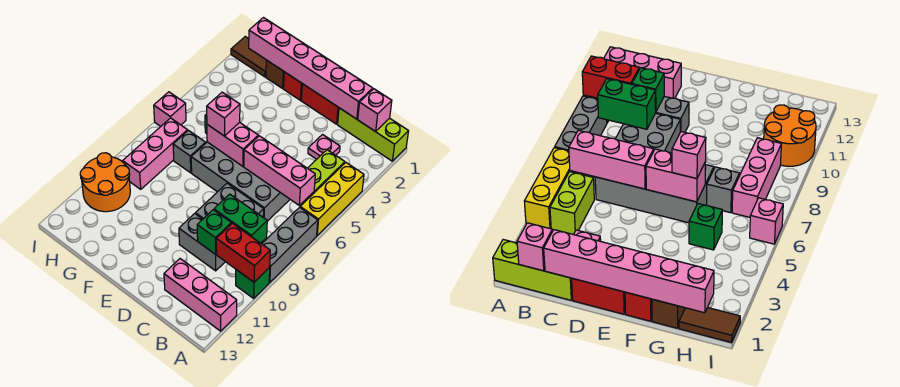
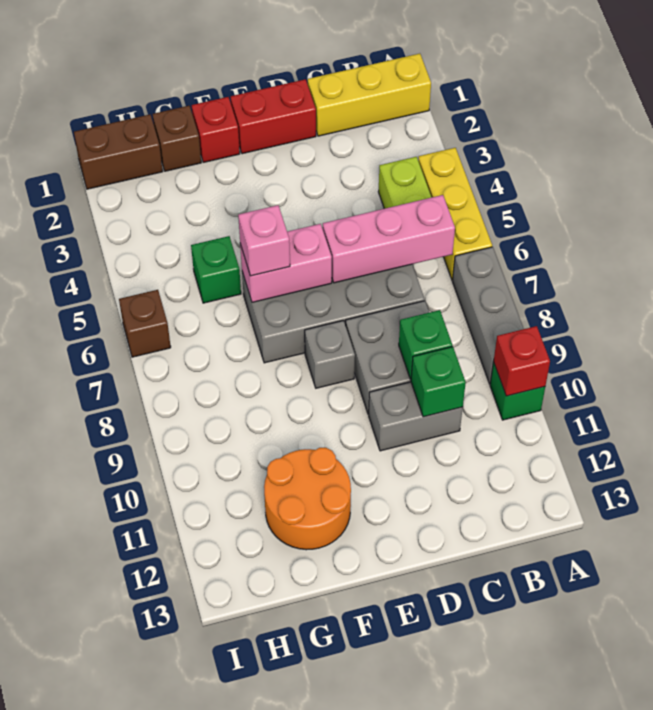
lime brick A1:C1 level 1 -> yellow brick A1:C1 level 1
red brick A10:B10 level 2 -> red brick A10 level 2
pink brick A12:C12 level 1 -> none
pink brick B1 level 2 -> none
green brick B9:C9 level 2 -> green brick C9 level 2
pink brick C1:H1 level 2 -> none
pink plate C3 level 1 -> none
grey brick G7 level 1 -> grey brick E8 level 1
brown tile H1:I1 level 1 -> brown brick H1:I1 level 1
pink brick H7:H9 level 1 -> none
orange round brick H10:I11 level 1 -> orange round brick F11:G12 level 1
pink brick I6 level 1 -> brown brick I6 level 1

